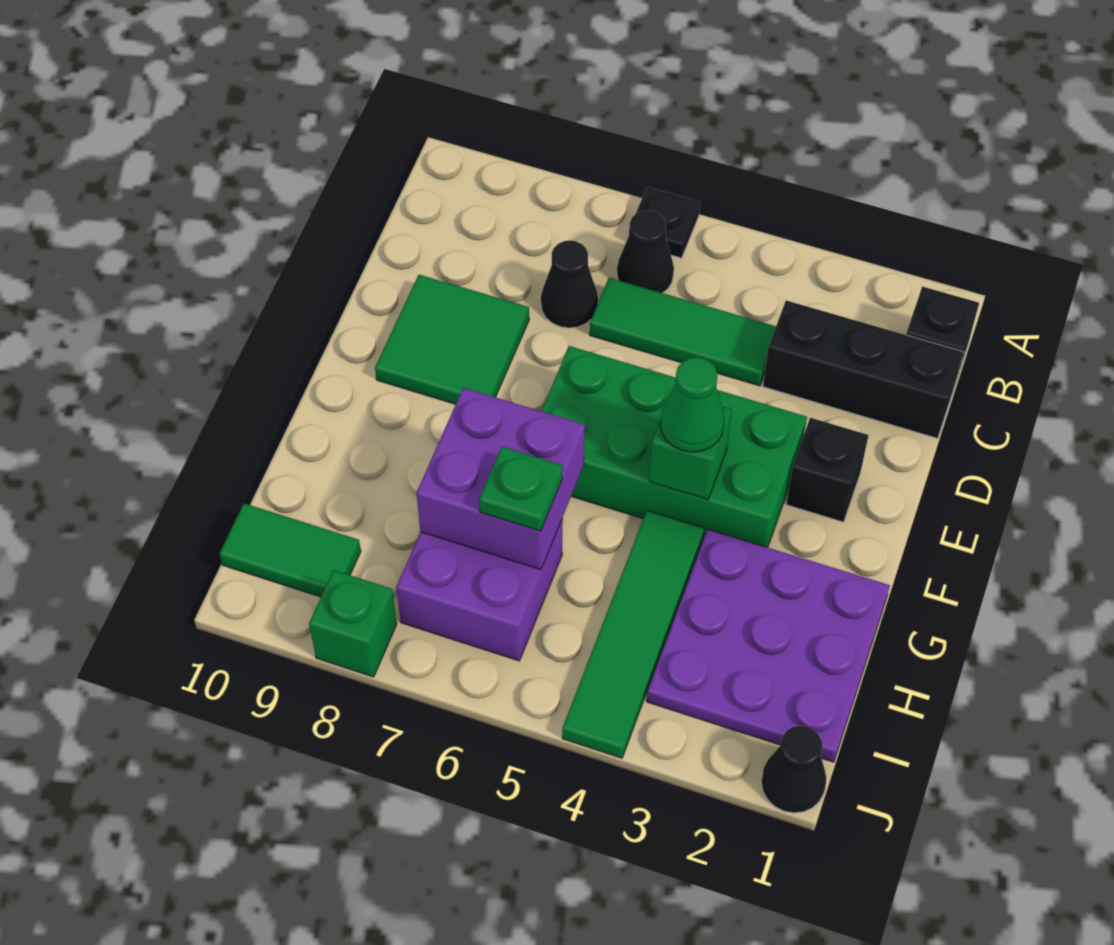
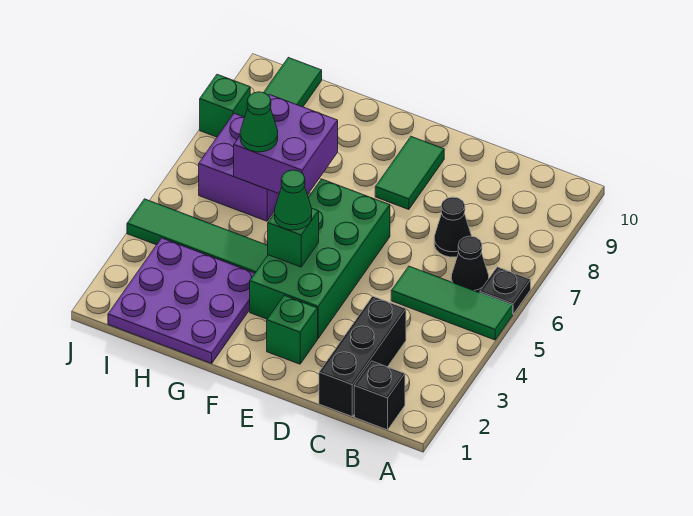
green tile C4:C6 level 1 -> green tile A5:C5 level 1
green tile D8:E9 level 1 -> green tile E8:E9 level 1
black brick E2 level 1 -> green brick E2 level 1
green plate H6 level 3 -> green cone H6 level 3
black cone J1 level 1 -> none

